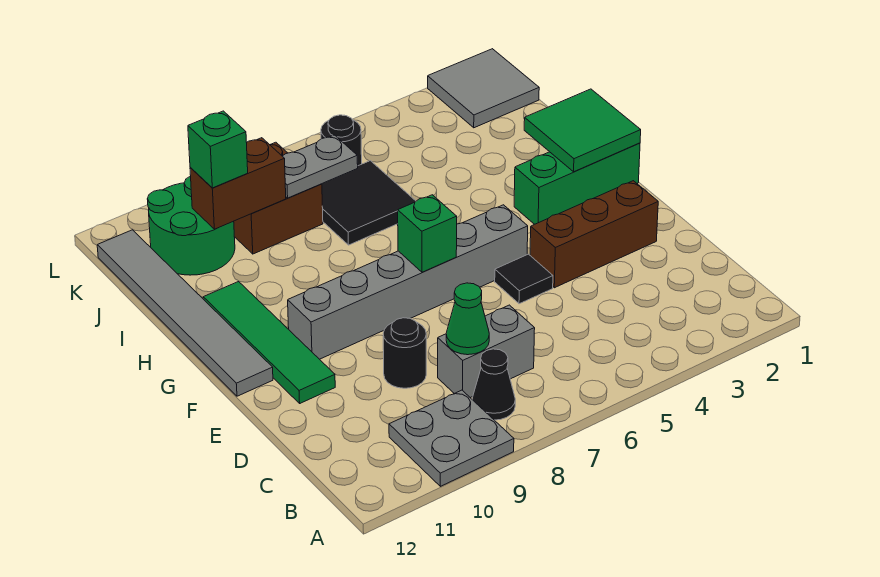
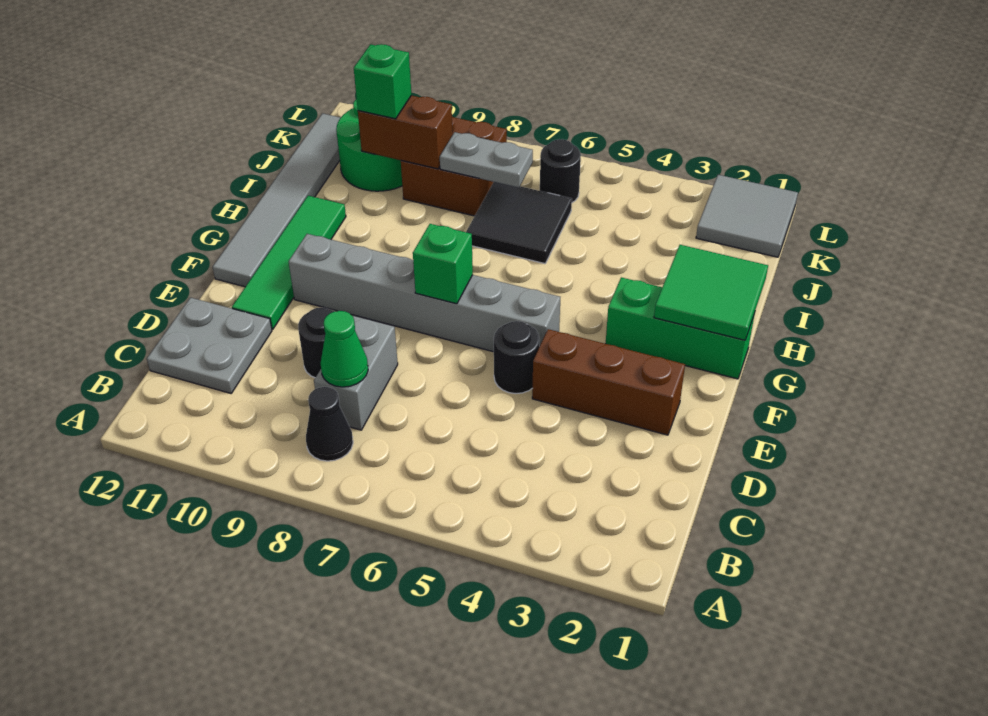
grey plate A9:B10 level 1 -> grey plate C11:D12 level 1
grey brick C7:C8 level 1 -> grey brick C8:D8 level 1
black tile E5 level 1 -> black round brick E5 level 1

